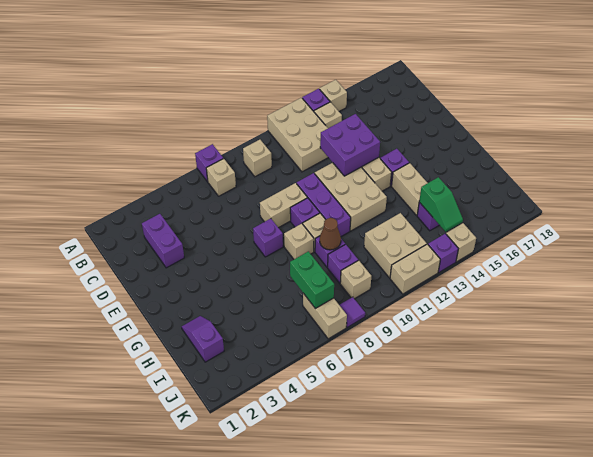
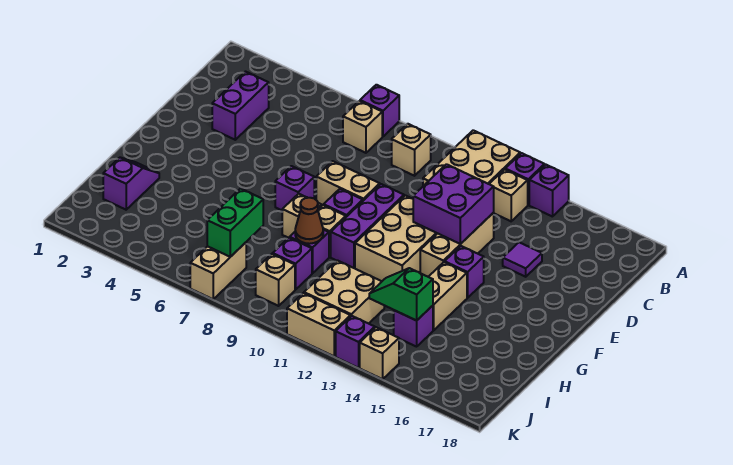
tan brick A14 level 1 -> purple brick A14 level 1
green slope I14:J14 level 2 top I -> green slope I13:I14 level 2 top 14
purple tile K8 level 1 -> purple tile D15 level 1

